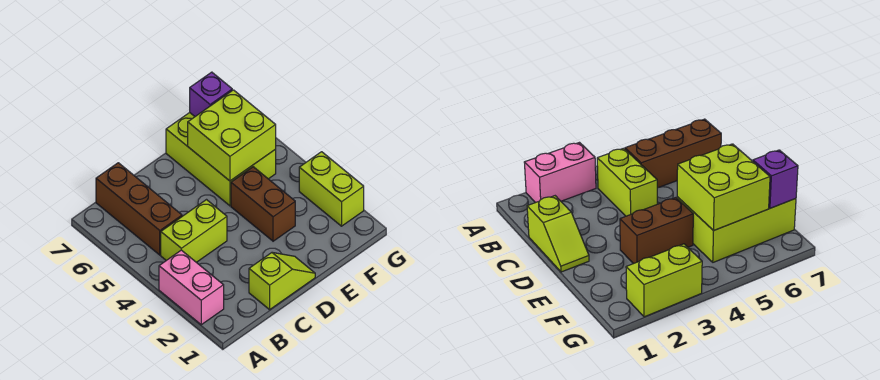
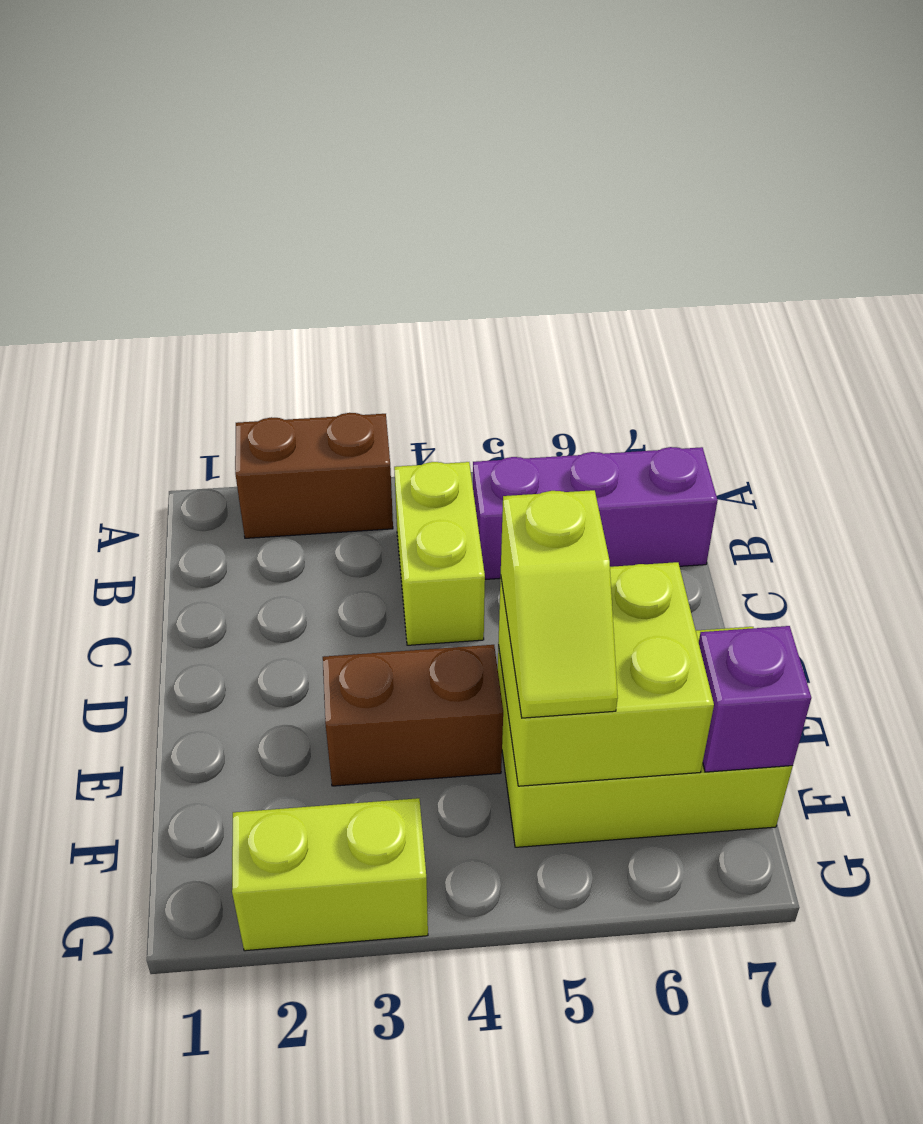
pink brick A2:A3 level 1 -> brown brick A2:A3 level 1
brown brick B5:B7 level 1 -> purple brick B5:B7 level 1
lime slope C1:D1 level 1 top C -> lime slope E5:F5 level 3 top E

